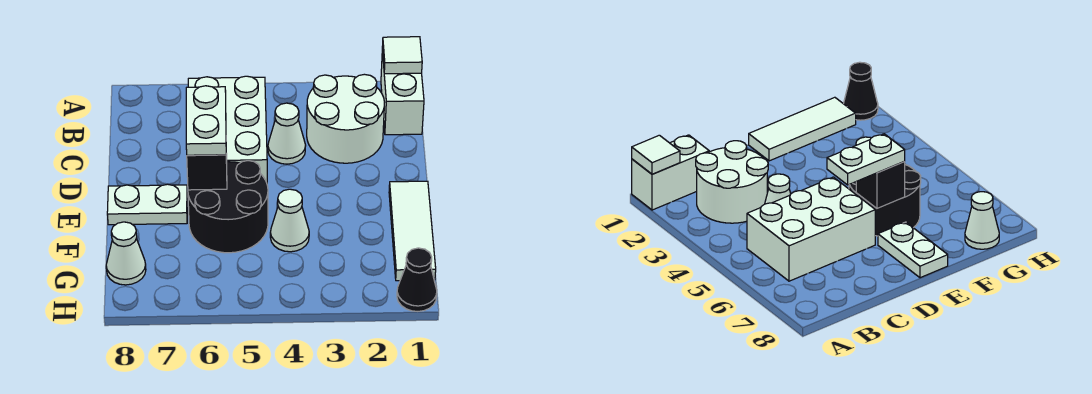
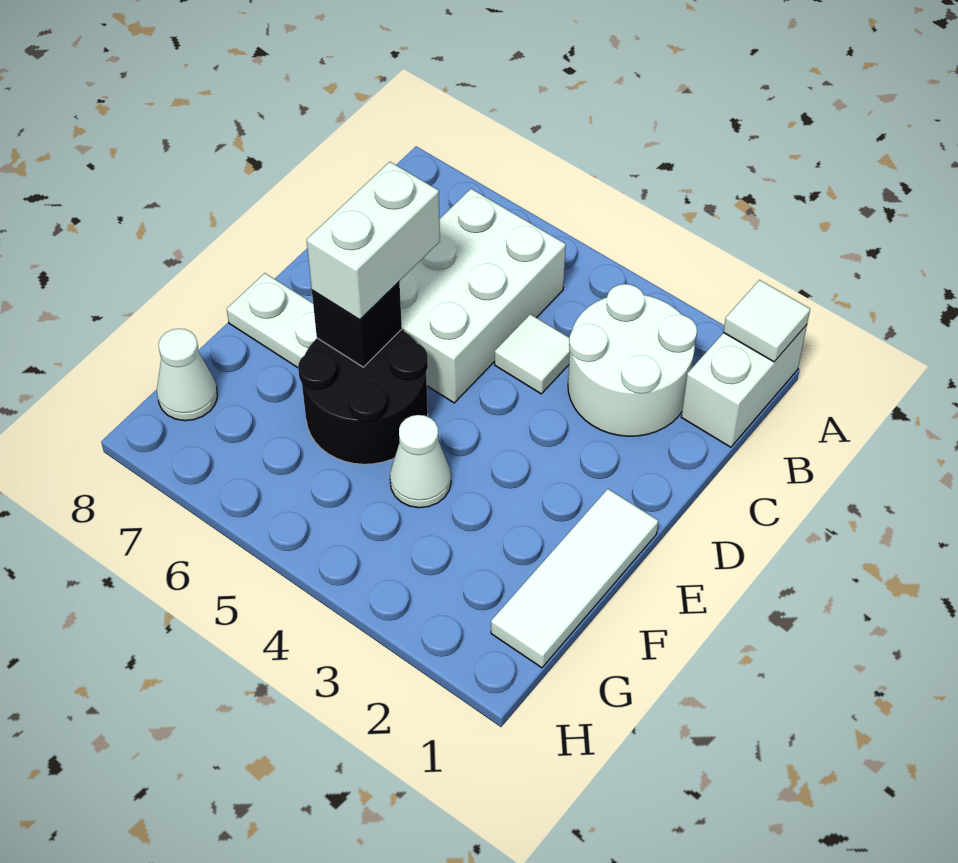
white cone C4 level 1 -> white tile C4 level 1
white plate D6:E6 level 3 -> white brick D6:E6 level 3
black cone H1 level 1 -> none

